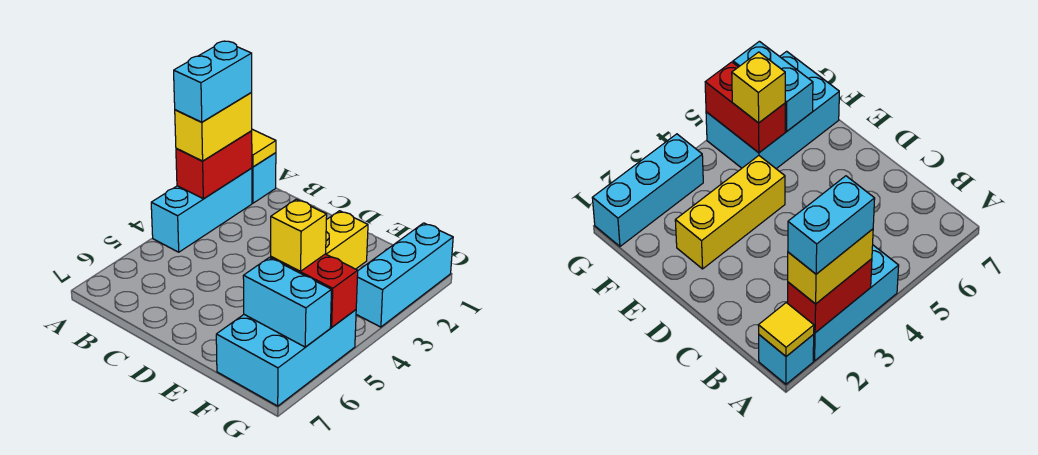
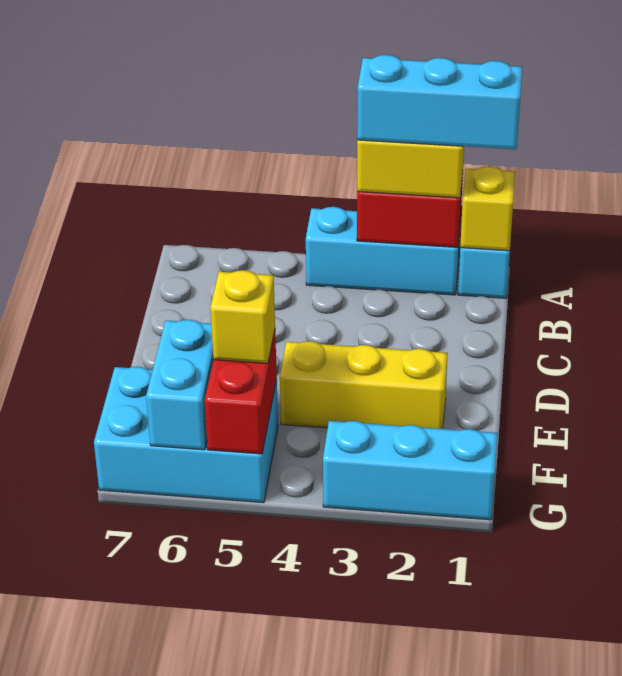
yellow tile A1 level 2 -> yellow brick A1 level 2
cyan brick A2:A3 level 4 -> cyan brick A1:A3 level 4

